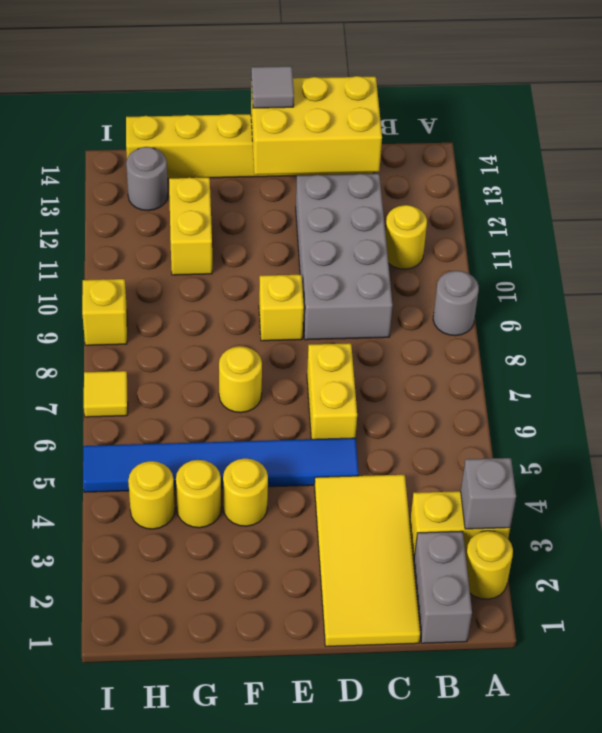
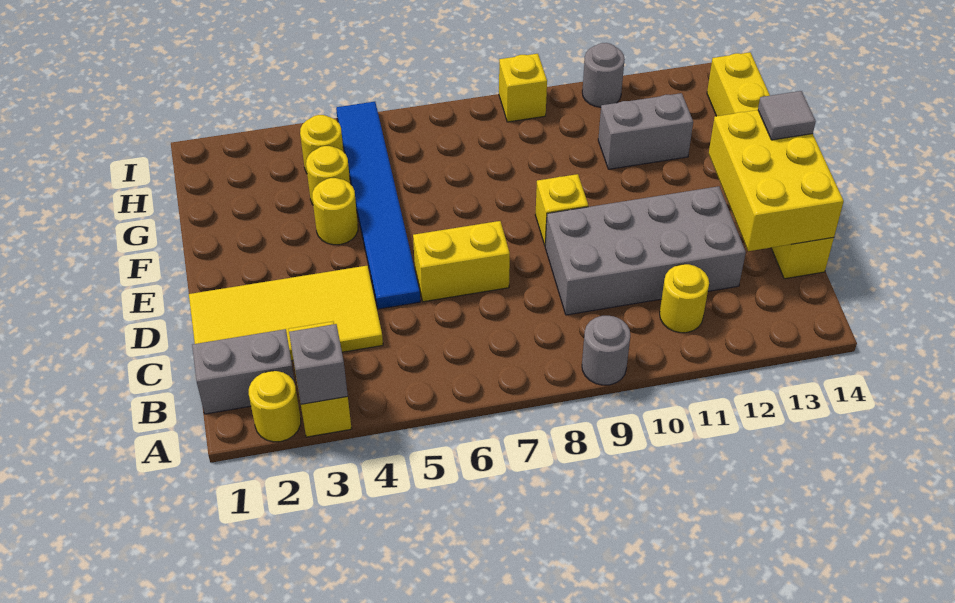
yellow round brick F7 level 1 -> none
yellow brick G11:G12 level 1 -> grey brick G11:G12 level 1
grey round brick H13 level 1 -> grey round brick I11 level 1
yellow tile I7 level 1 -> none

